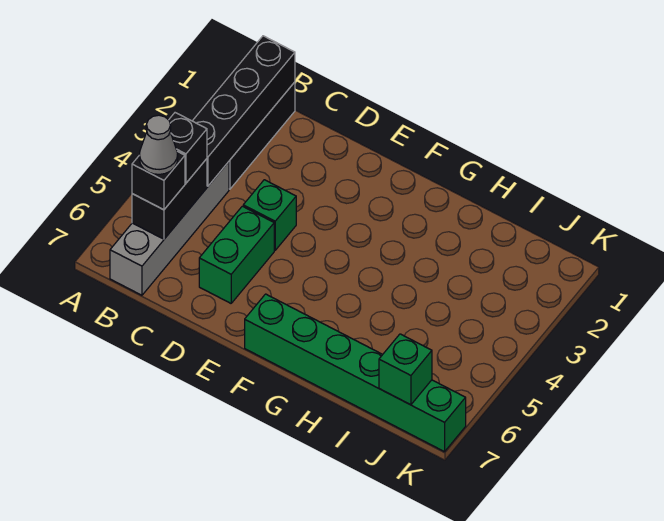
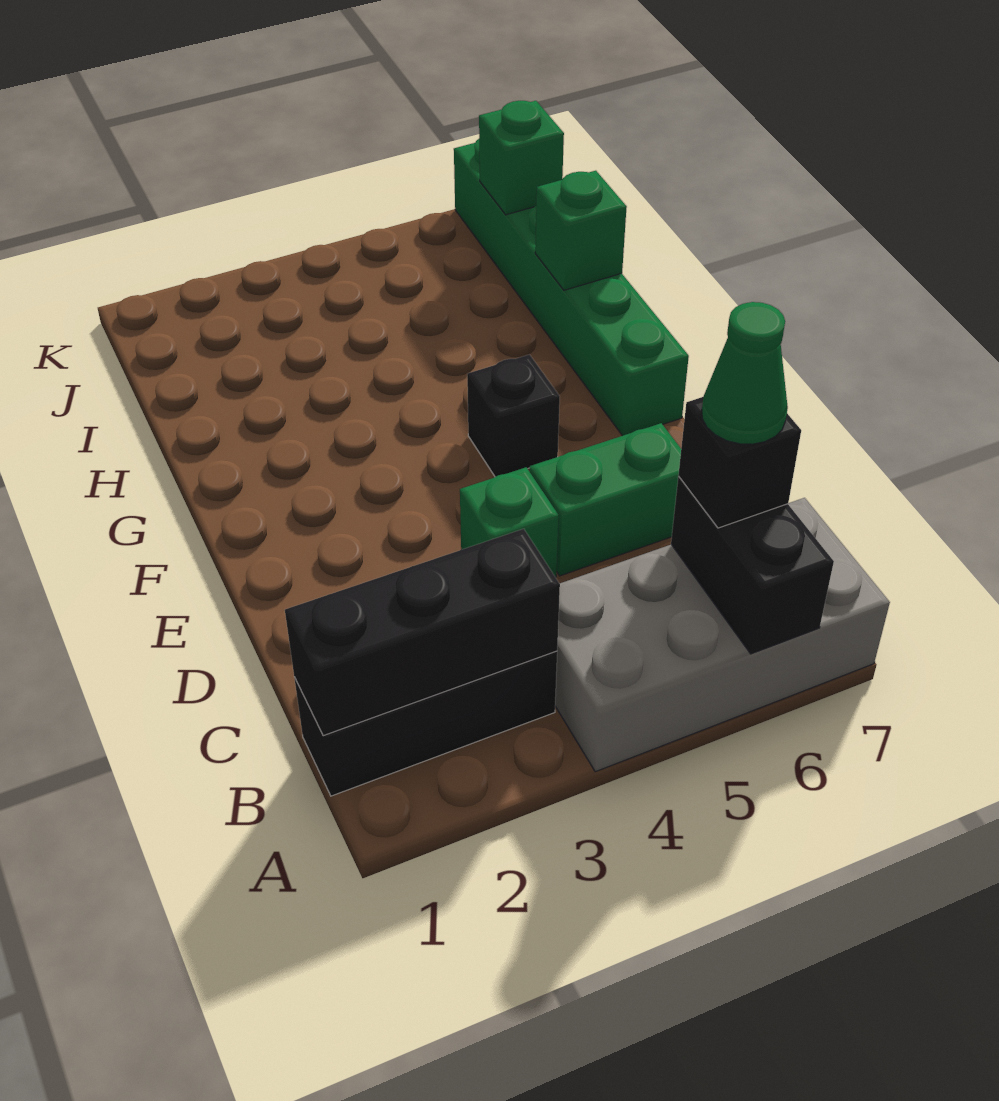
black brick B1:B4 level 2 -> black brick B1:B3 level 2
grey brick B4:B7 level 1 -> grey brick A4:B7 level 1
black brick B5:B6 level 2 -> black brick A6:B6 level 2
black brick B5 level 3 -> black brick F5 level 1
grey cone B6 level 4 -> green cone B6 level 4
none -> green brick H7 level 2

